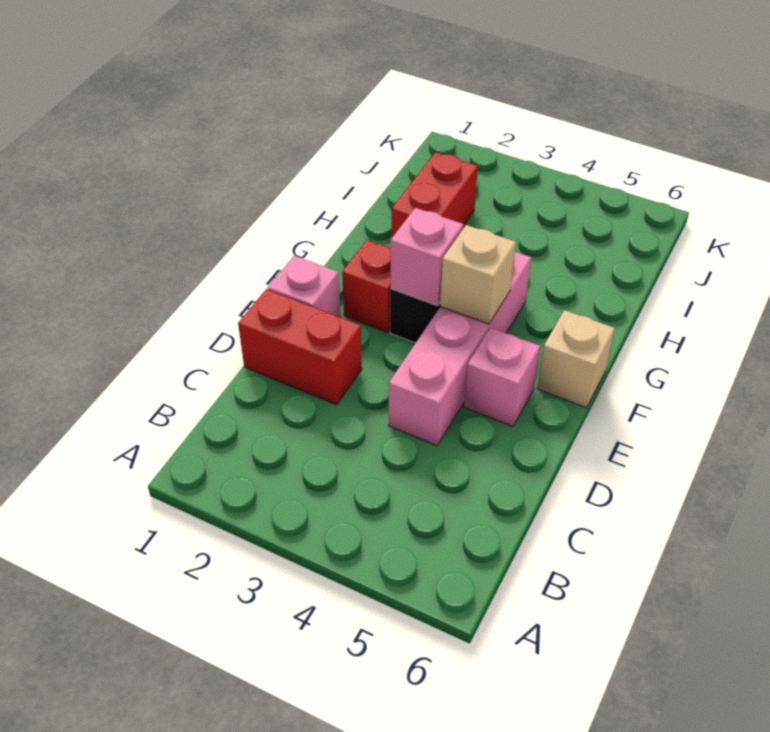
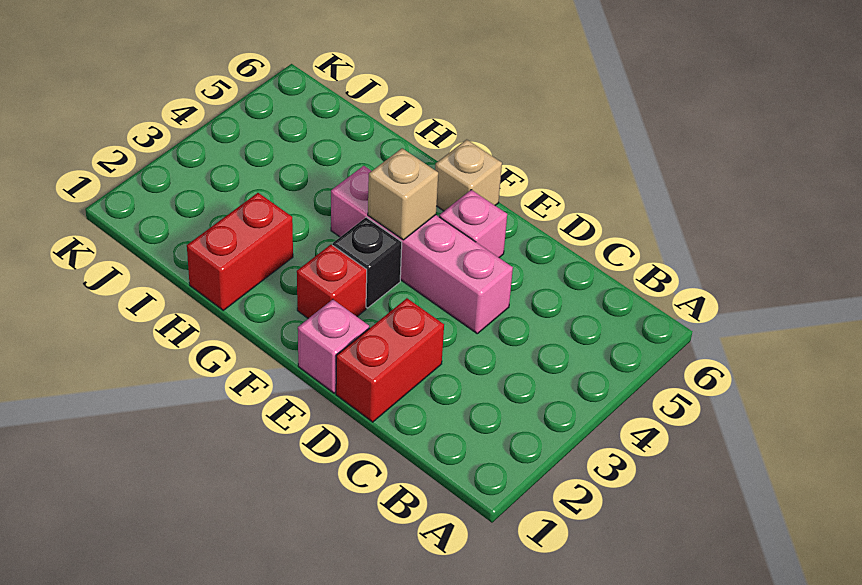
pink brick F3 level 2 -> none
red brick H2:I2 level 1 -> red brick H1:H2 level 1

